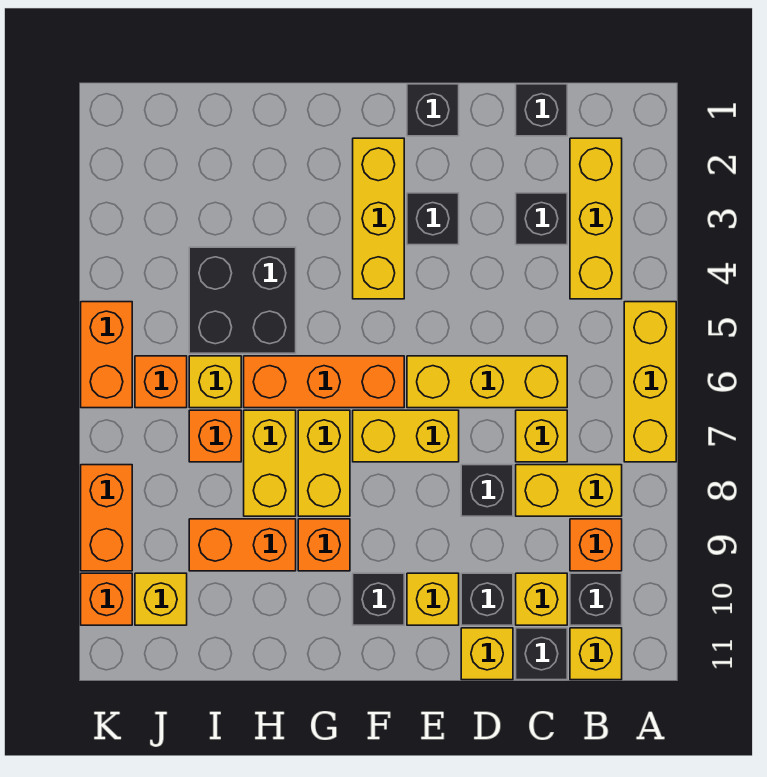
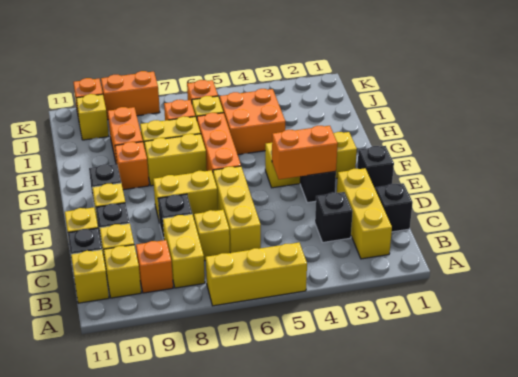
yellow brick B2:B4 level 1 -> yellow brick B2:D2 level 1
black brick B10 level 1 -> yellow brick B10 level 1
yellow brick E7:F7 level 1 -> yellow brick E7:E8 level 1
black brick H4:I5 level 1 -> orange brick H4:I5 level 1
orange brick K5:K6 level 1 -> orange brick E3:E4 level 2

